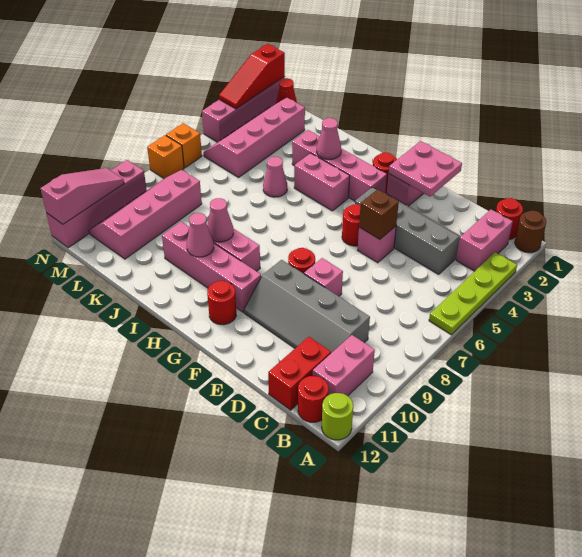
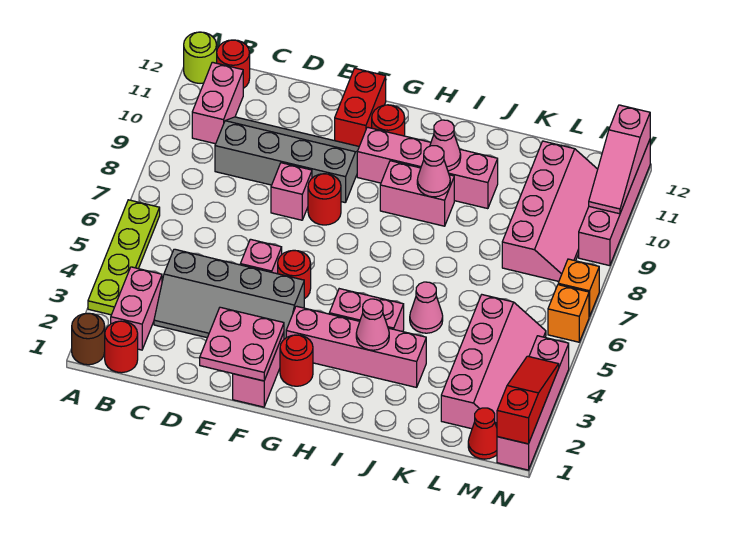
red brick C11:C12 level 1 -> red brick F11:F12 level 1
brown brick E5 level 2 -> none

